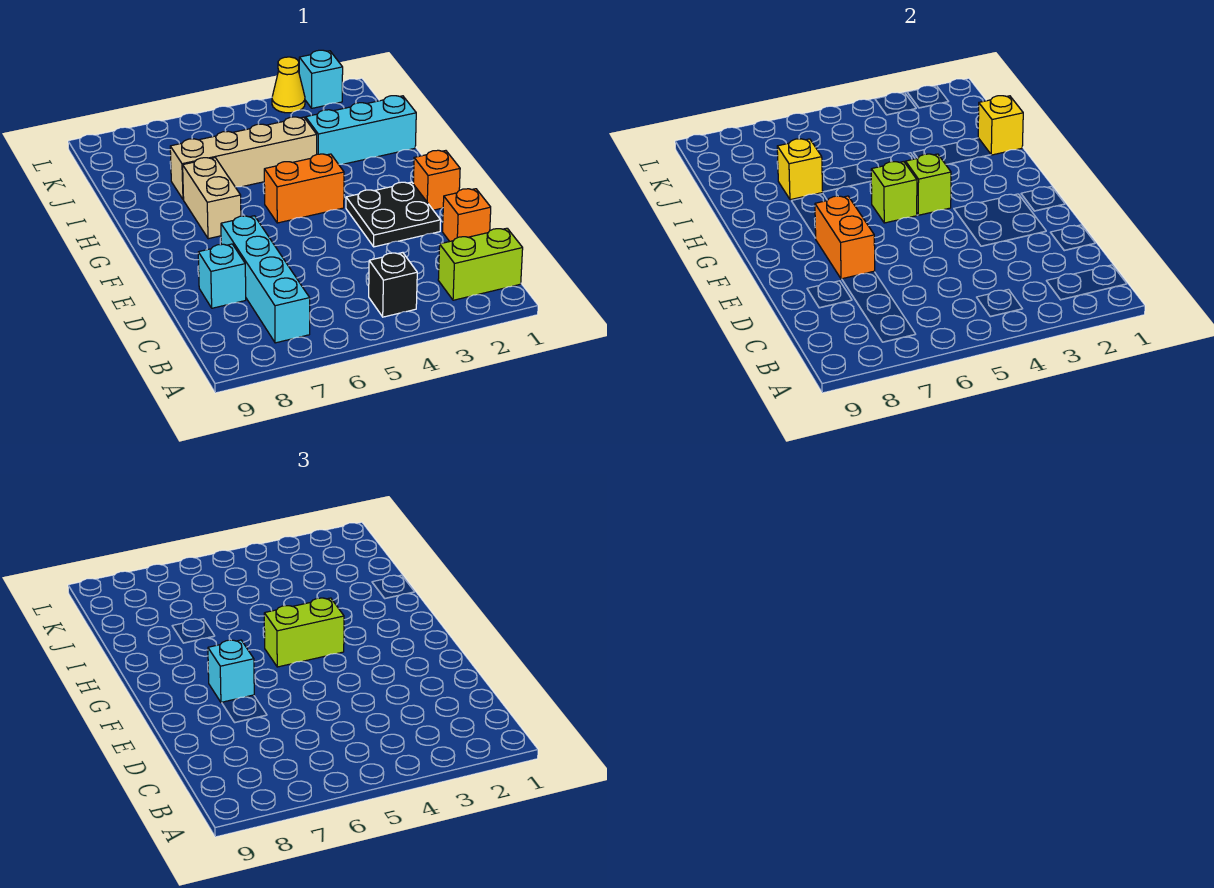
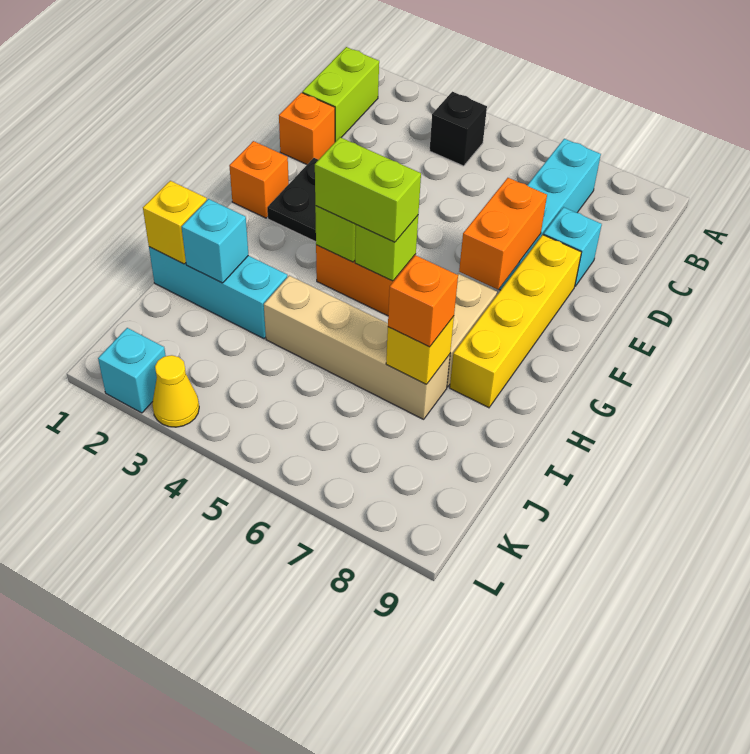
lime brick B1:B2 level 1 -> lime brick B1:C1 level 1
none -> yellow brick E8:H8 level 1
cyan brick F7 level 3 -> cyan brick I2 level 2
none -> orange brick I7 level 3

